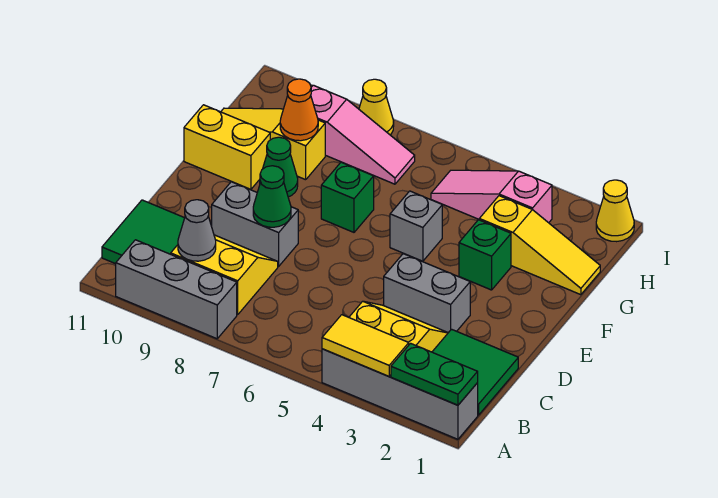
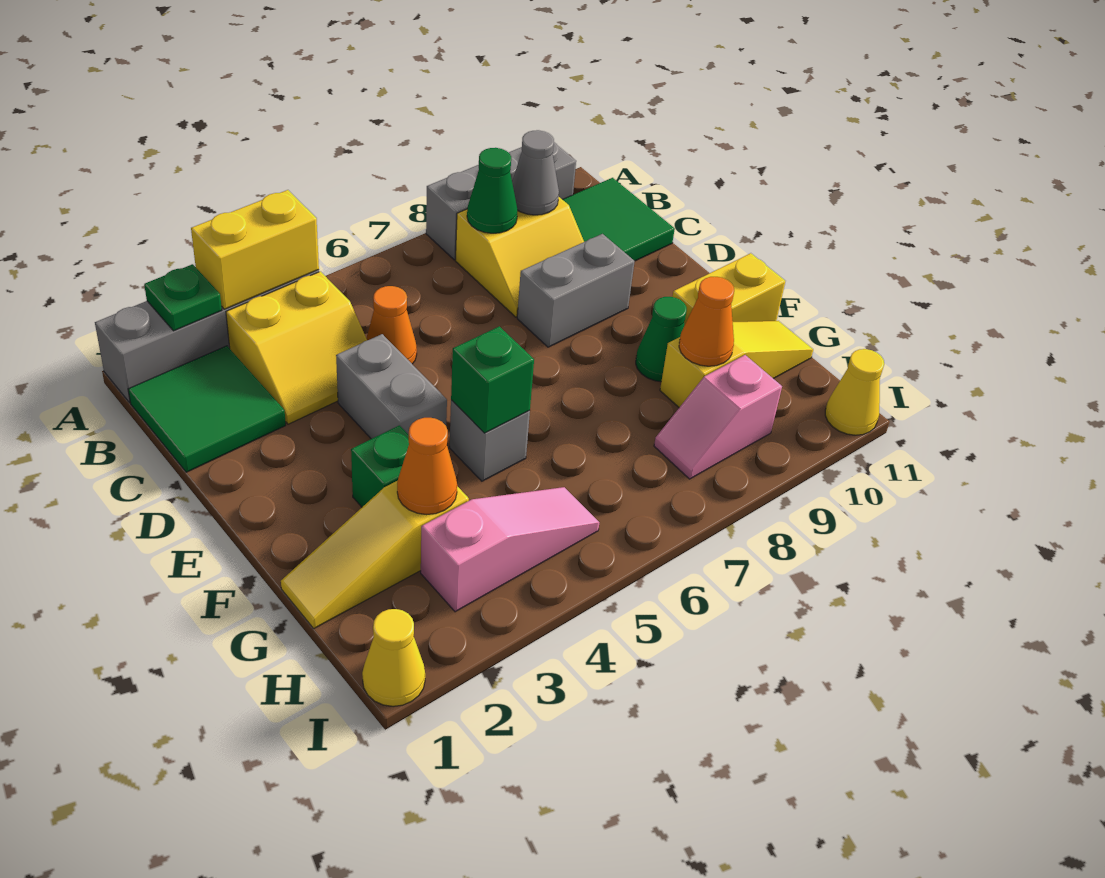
green plate A1:A2 level 2 -> green plate A2 level 2
yellow tile A3:A4 level 2 -> yellow brick A3:A4 level 2
none -> orange cone C5 level 1
grey brick D3:D4 level 1 -> grey brick D4:E4 level 1
green cone D8 level 2 -> green cone B8 level 2
green brick F7 level 1 -> green brick F5 level 2
none -> orange cone G3 level 2
pink slope H7:H9 level 1 top 9 -> pink slope H8:H9 level 1 top 9
yellow cone I8 level 1 -> yellow cone I11 level 1

